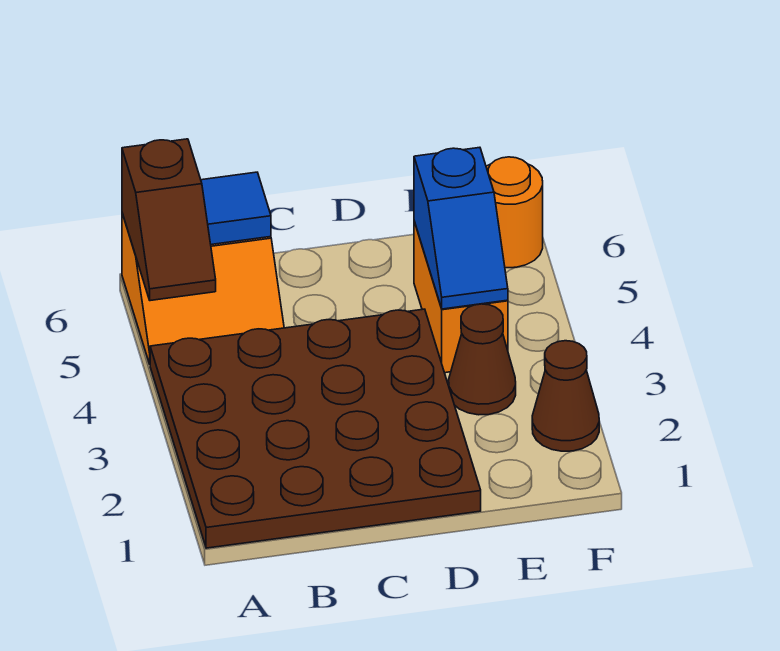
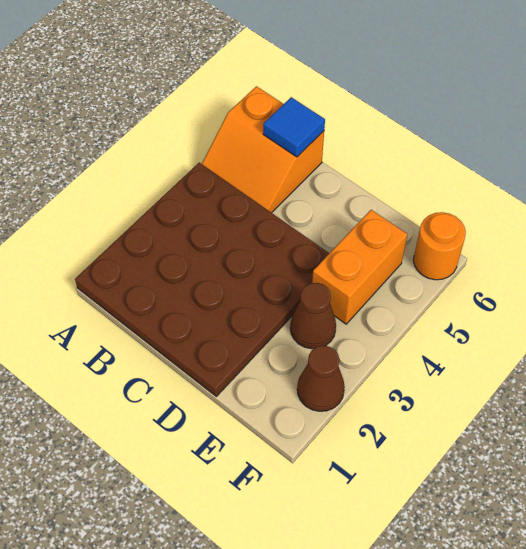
brown slope A5:A6 level 2 top 6 -> none
blue slope E4:E5 level 2 top 5 -> none

